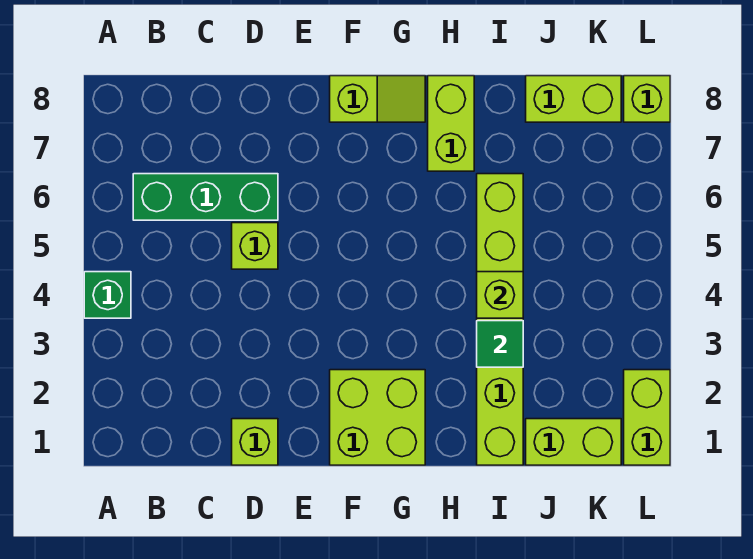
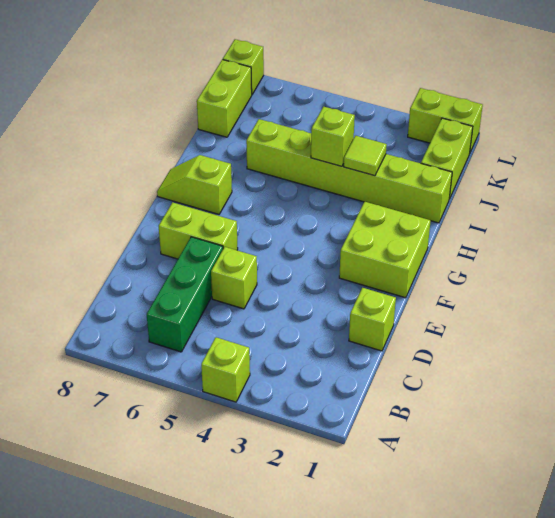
green brick A4 level 1 -> lime brick A4 level 1
lime slope F8:G8 level 1 top F -> lime slope G7:G8 level 1 top 7
lime brick H7:H8 level 1 -> lime brick E6:E7 level 1
green tile I3 level 2 -> lime tile I3 level 2

